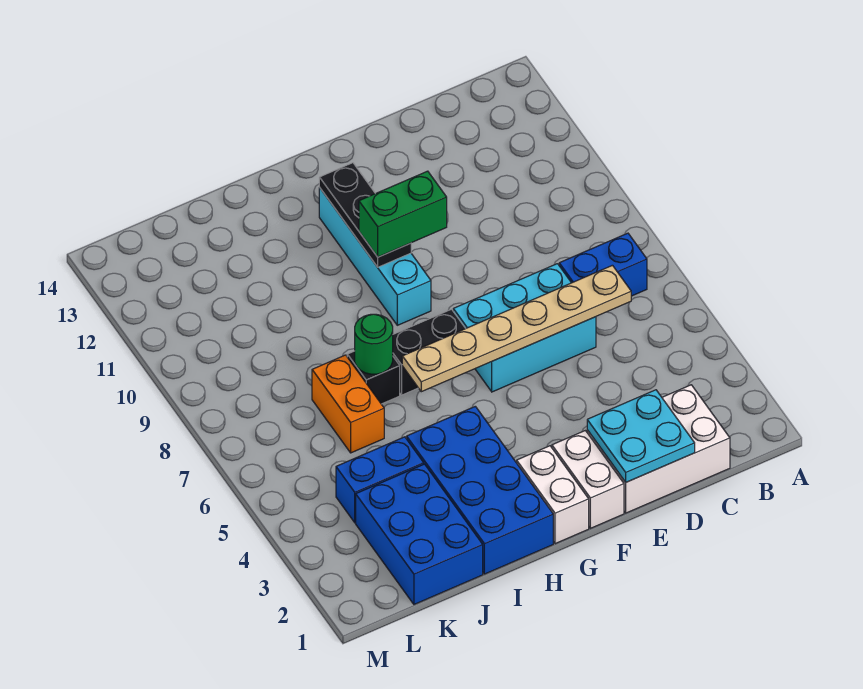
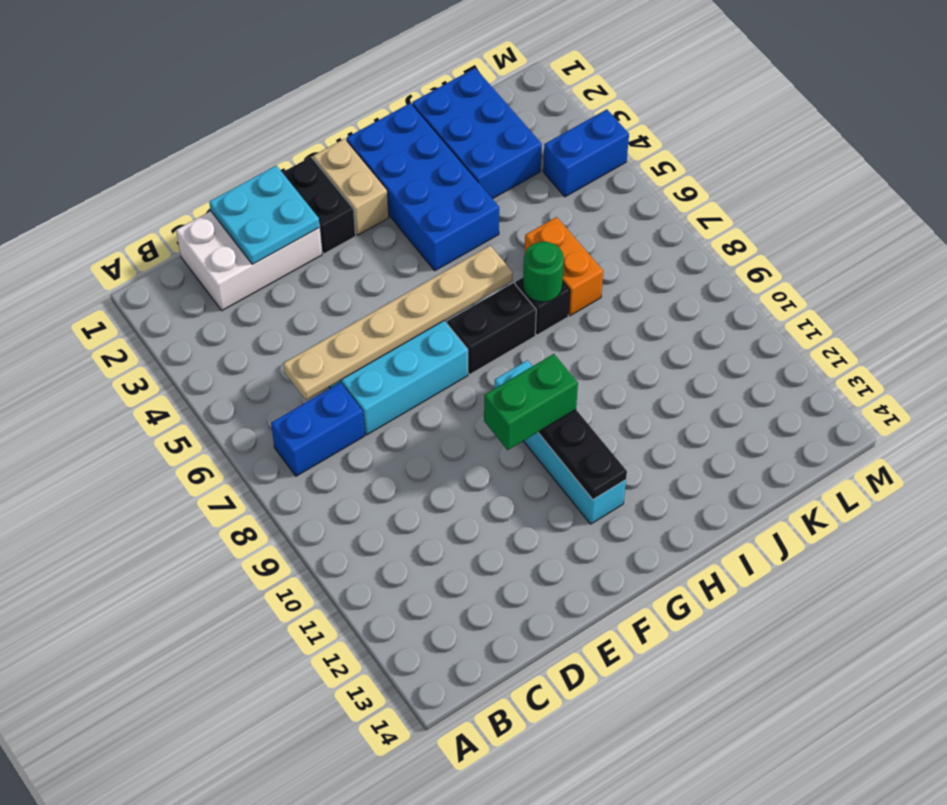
white brick F1:F2 level 1 -> black brick F1:F2 level 1
white brick G1:G2 level 1 -> tan brick G1:G2 level 1
blue brick J4:K4 level 1 -> blue brick L4:M4 level 1

